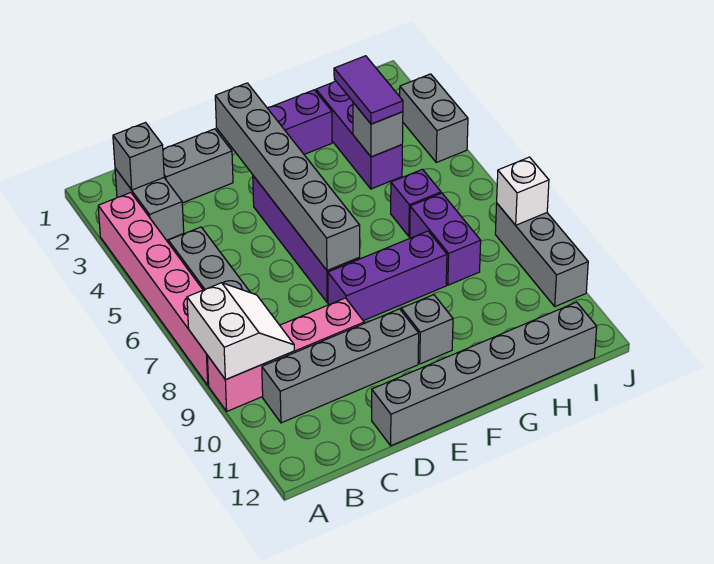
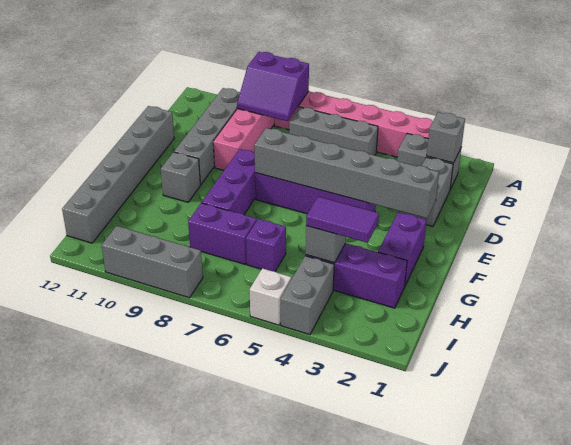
white slope A8:B9 level 2 top A -> purple slope A8:B9 level 2 top A
grey brick J3:J4 level 1 -> grey brick I4:J4 level 1
white brick J8 level 2 -> white brick J5 level 1

